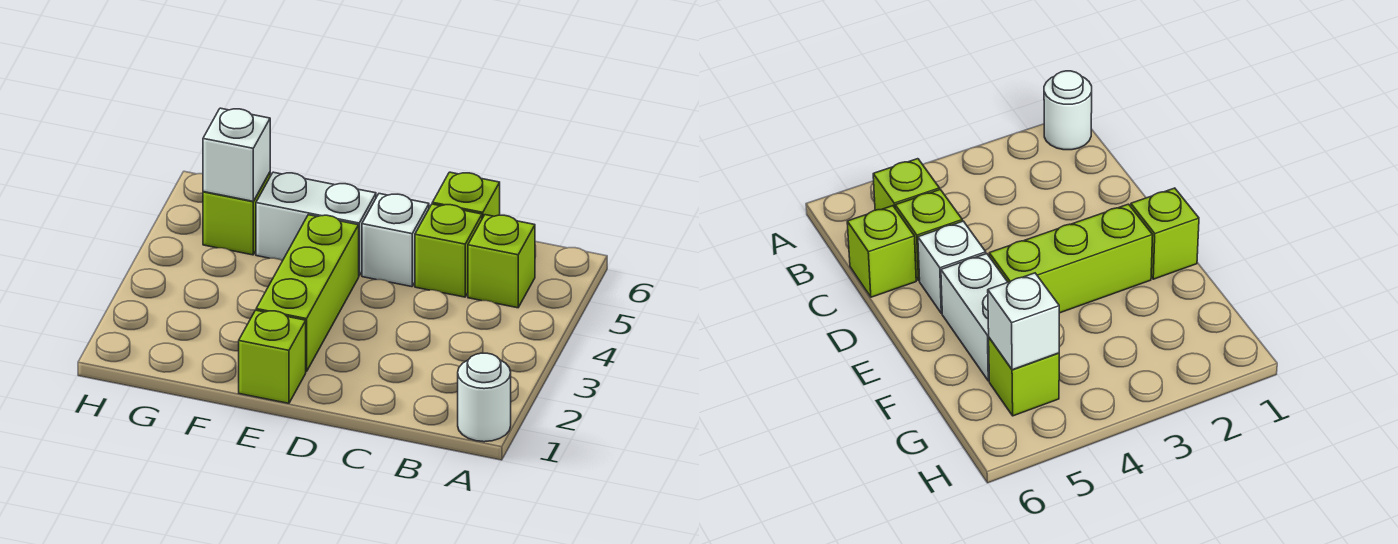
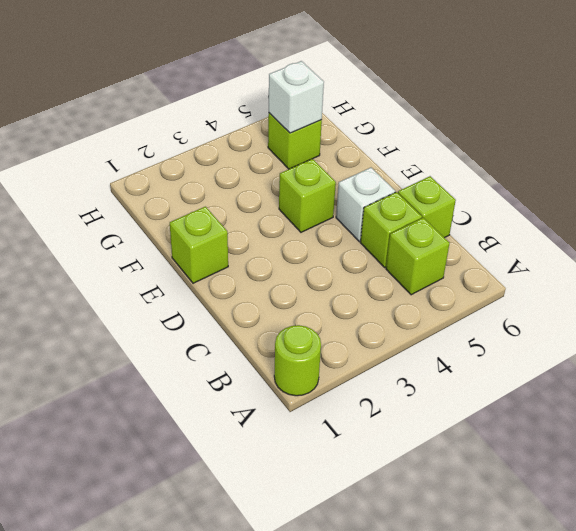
white round brick A1 level 1 -> lime round brick A1 level 1
lime brick E2:E4 level 1 -> lime brick E4 level 1
white brick E5:F5 level 1 -> none

